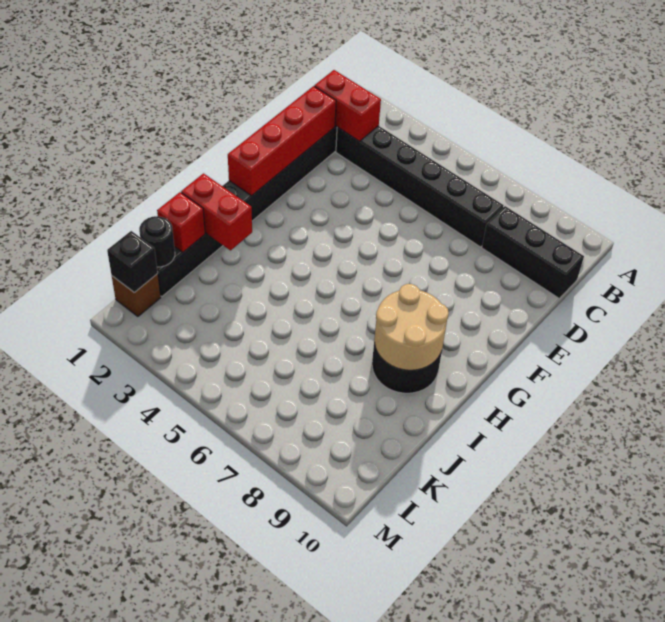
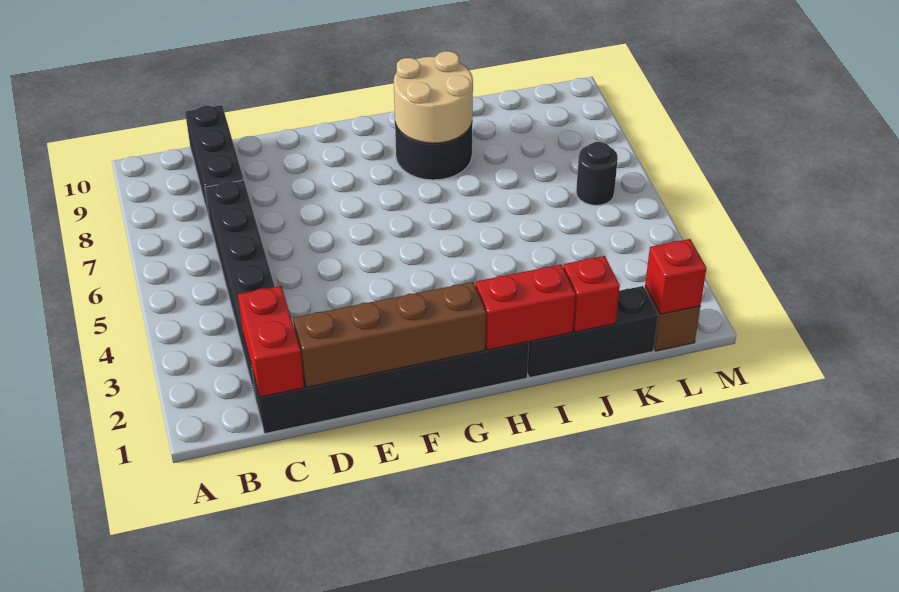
red brick D1:G1 level 2 -> brown brick D1:G1 level 2
red brick I1:I2 level 2 -> red brick H1:I1 level 2
black round brick K1 level 2 -> black round brick L6 level 1
black brick L1 level 2 -> red brick L1 level 2

